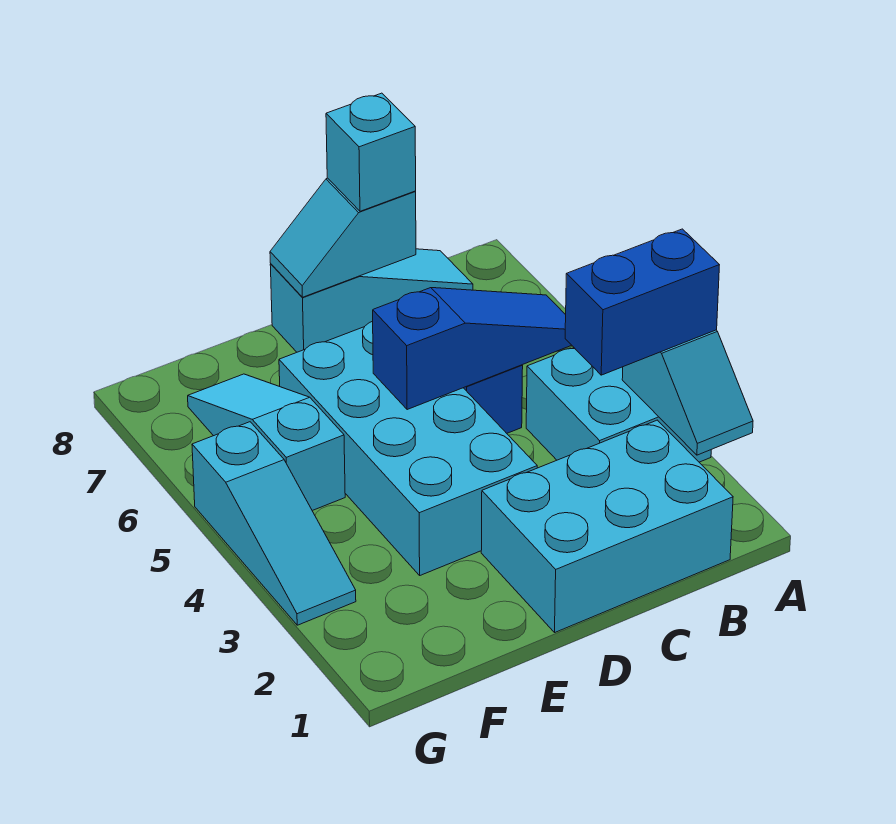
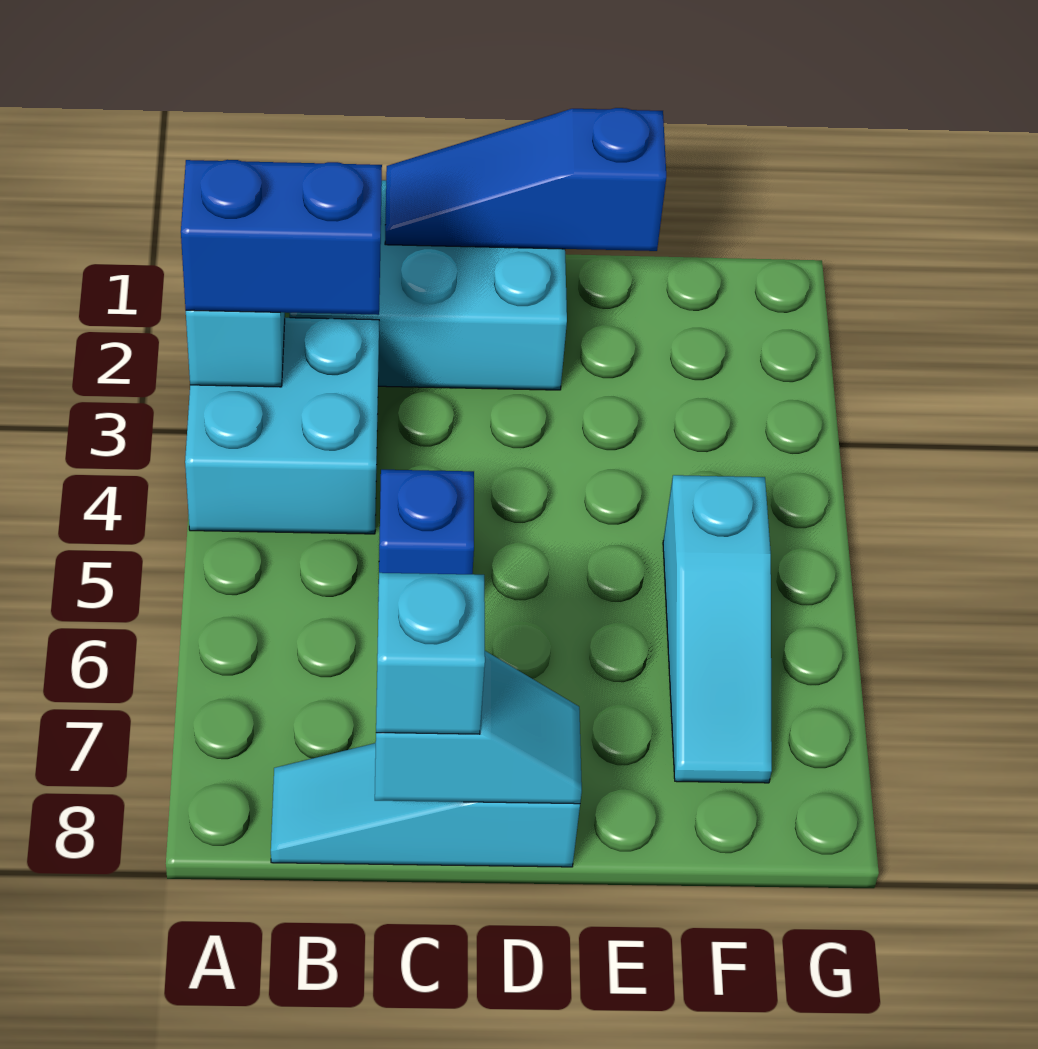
blue slope B5:D5 level 2 top D -> blue slope C1:E1 level 2 top E
cyan brick D3:E6 level 1 -> none
cyan slope G3:G5 level 1 top 5 -> none

